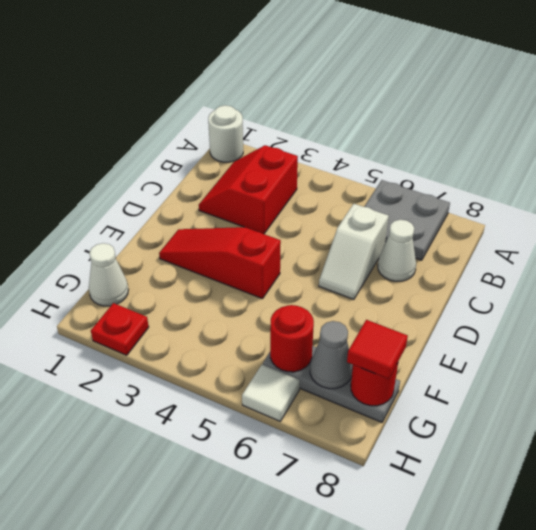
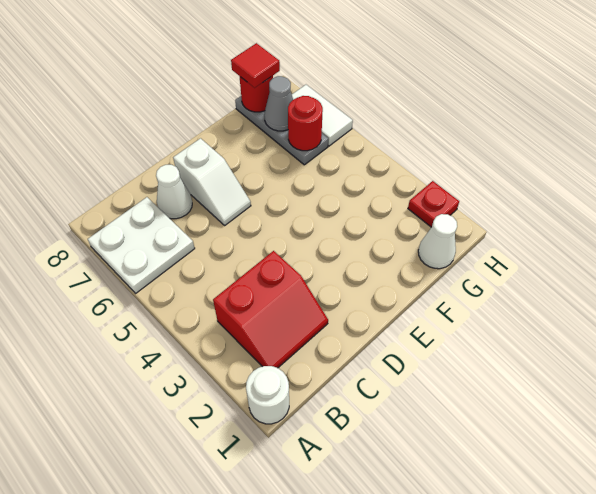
grey plate A6:B7 level 1 -> white plate A6:B7 level 1
white slope C6:D6 level 1 top C -> white slope D6:D7 level 1 top 7
red slope E2:E4 level 1 top 4 -> none
white tile H6 level 1 -> white tile H6:H7 level 1

